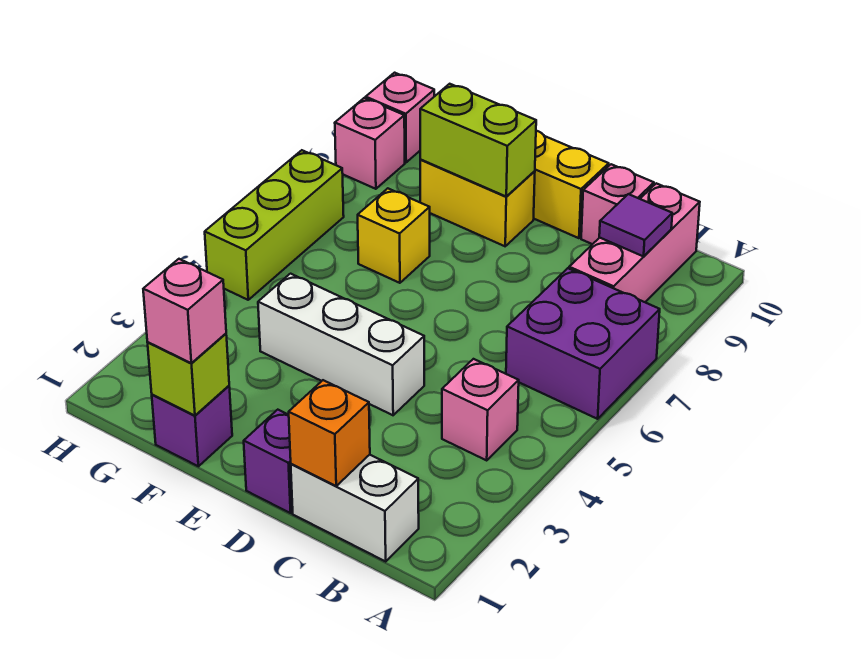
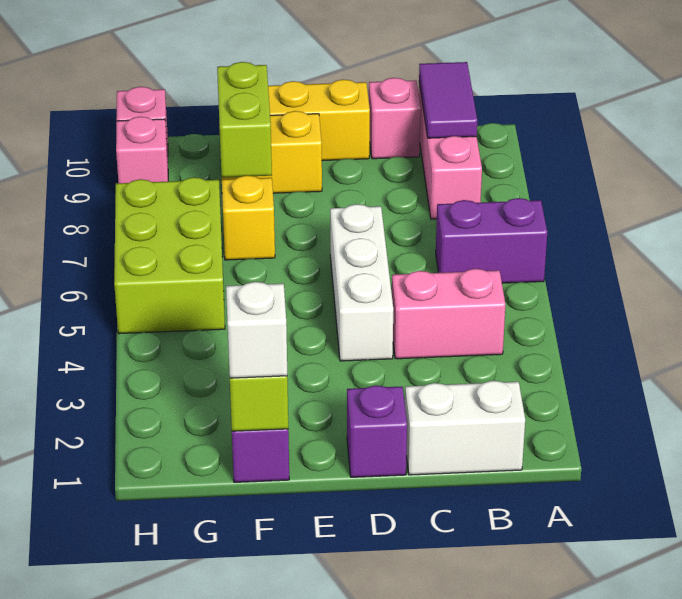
purple brick A6:B7 level 1 -> purple brick A6:B6 level 1
pink brick B4 level 1 -> pink brick B4:C4 level 1
purple tile B9 level 2 -> purple tile B9:B10 level 2
orange brick C1 level 2 -> none
white brick D4:F4 level 1 -> white brick D4:D6 level 1
lime brick E9:F9 level 2 -> lime brick F8:F9 level 2
pink brick F1 level 3 -> white brick F1 level 3
lime brick H5:H7 level 1 -> lime brick G5:H7 level 1

